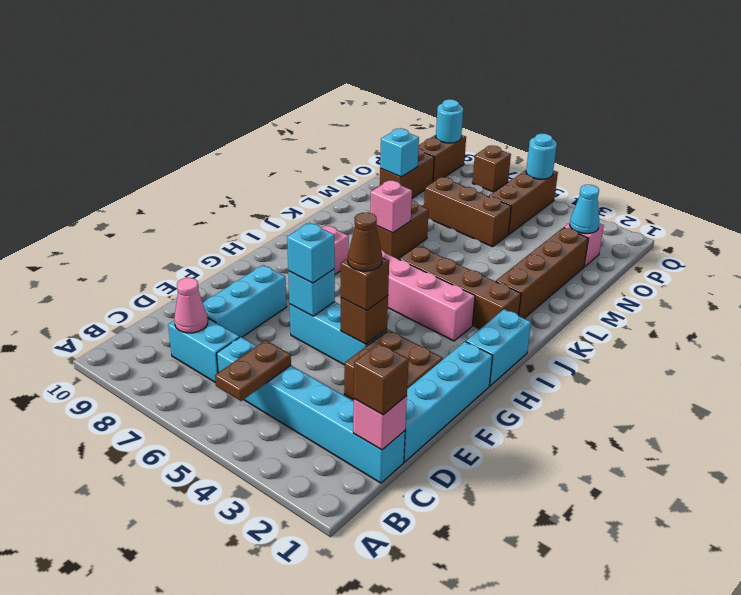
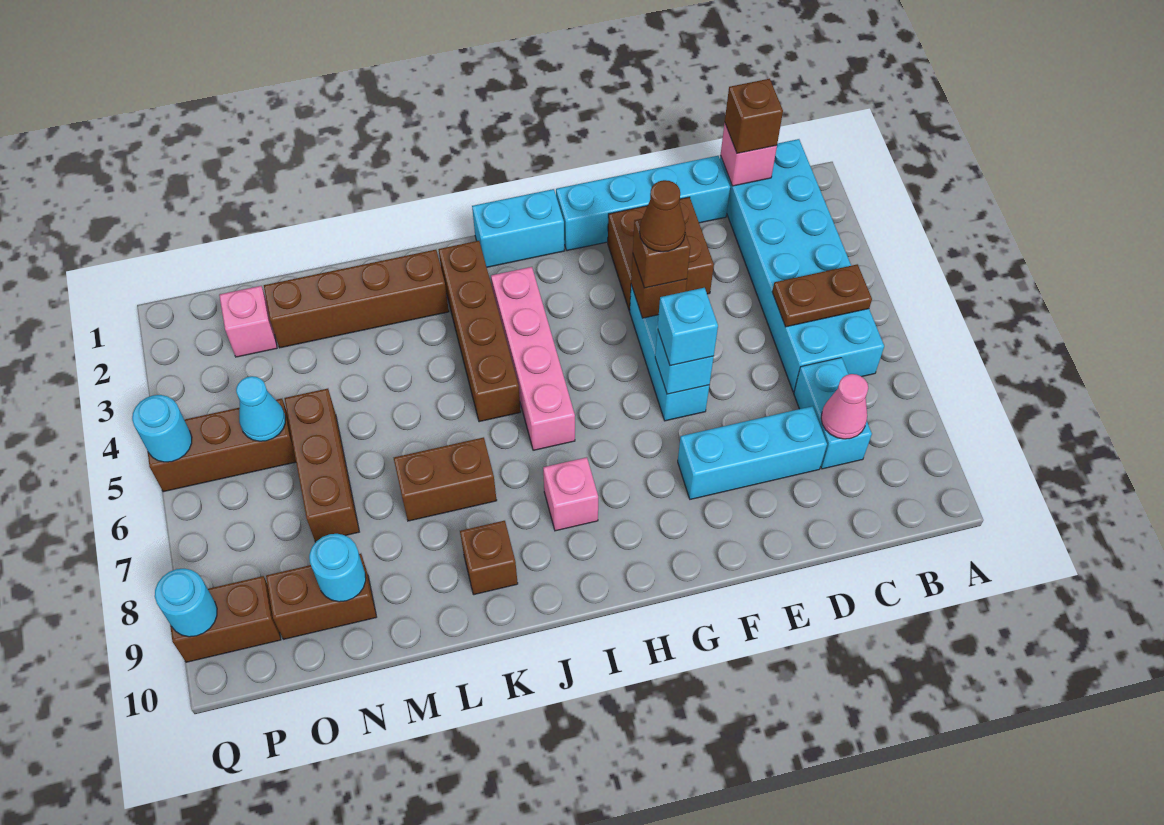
cyan brick C1:C6 level 1 -> cyan brick B1:C6 level 1
pink brick K7 level 2 -> none
cyan brick N9 level 2 -> cyan round brick N9 level 2
cyan cone O2 level 2 -> cyan cone O5 level 2
brown brick Q7 level 1 -> brown brick K9 level 1

